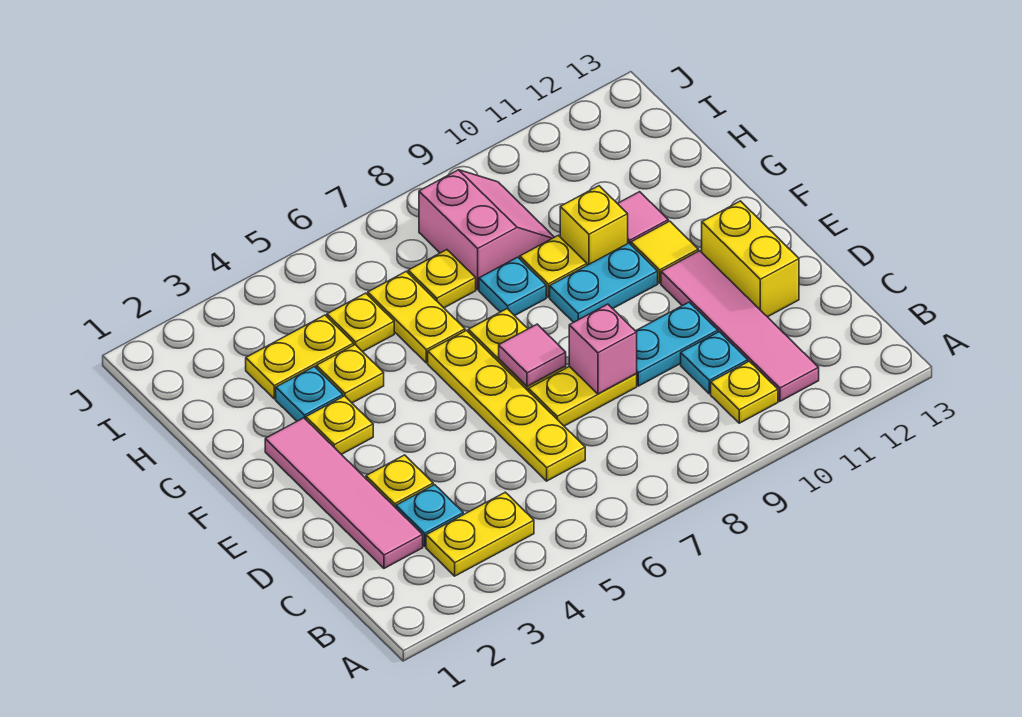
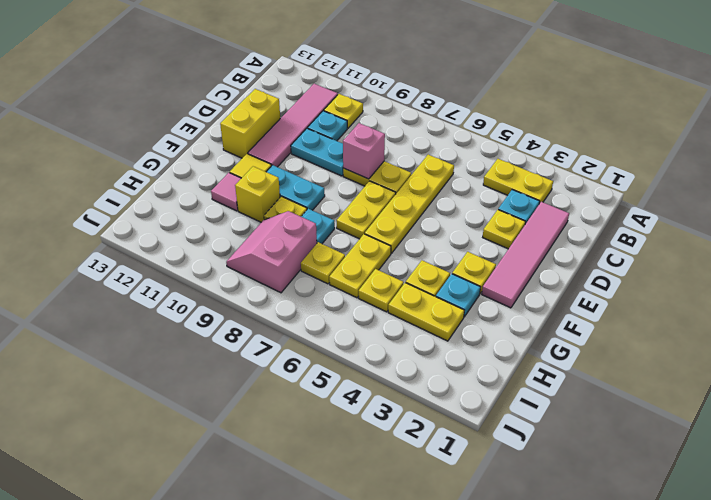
pink tile E7 level 2 -> none

